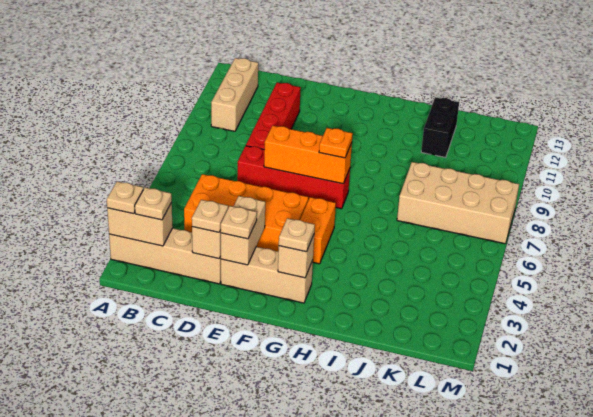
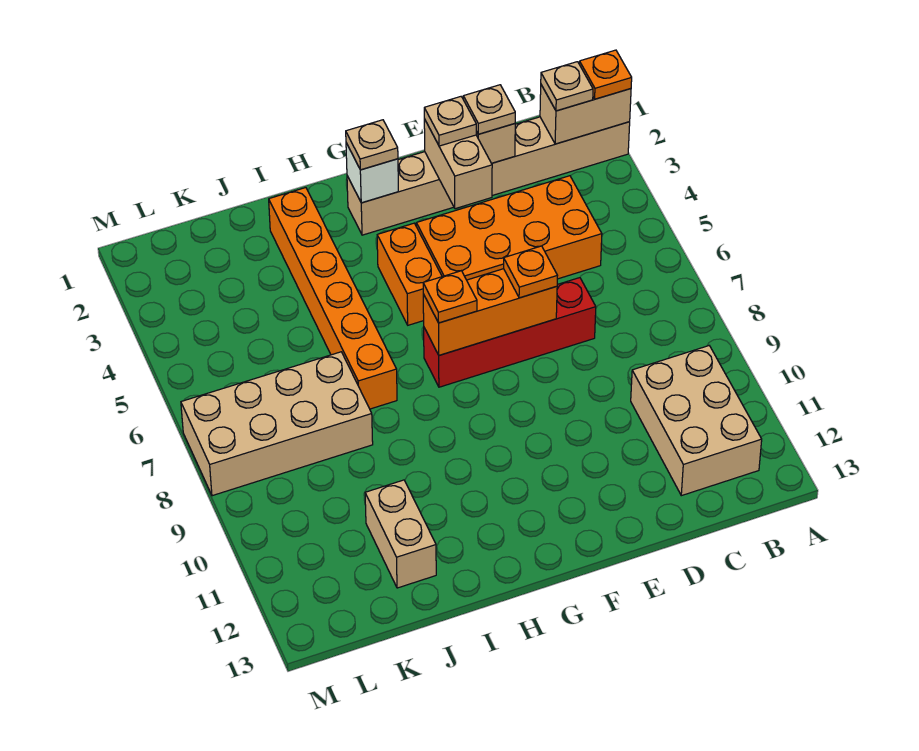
tan plate A2 level 3 -> orange plate A2 level 3
tan brick B10:B12 level 1 -> tan brick B10:C12 level 1
red brick D8:D11 level 1 -> none
none -> orange plate E7 level 3
tan brick G2 level 2 -> white brick G2 level 2
none -> orange brick I2:I7 level 1
black brick J11:J12 level 1 -> tan brick J11:J12 level 1

